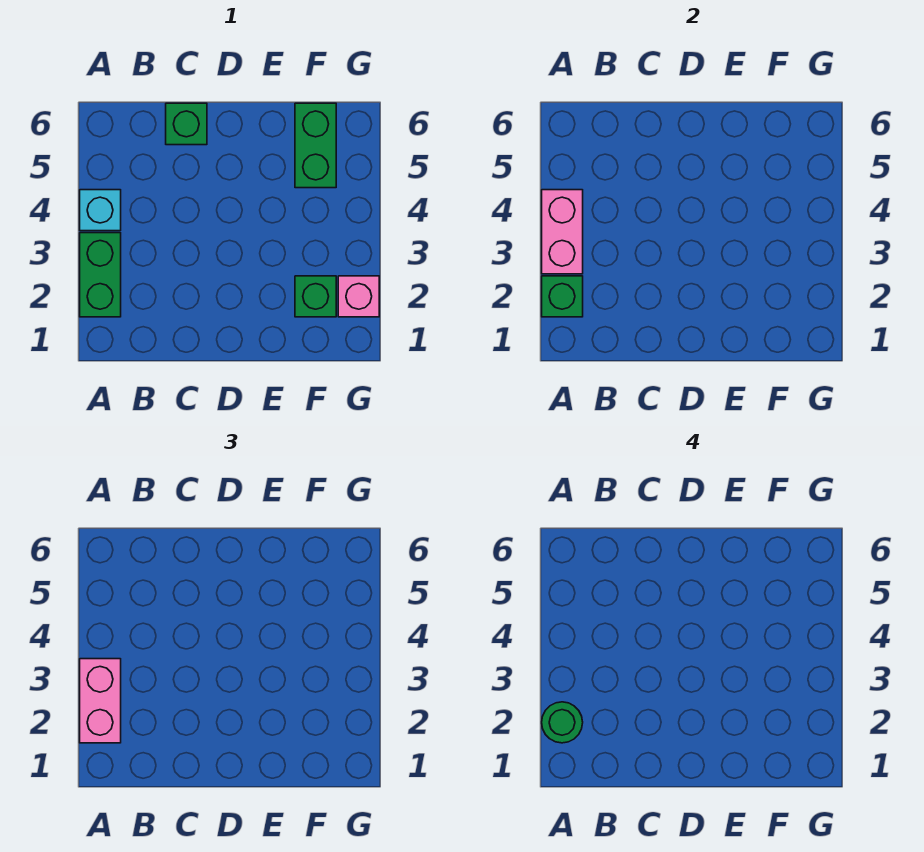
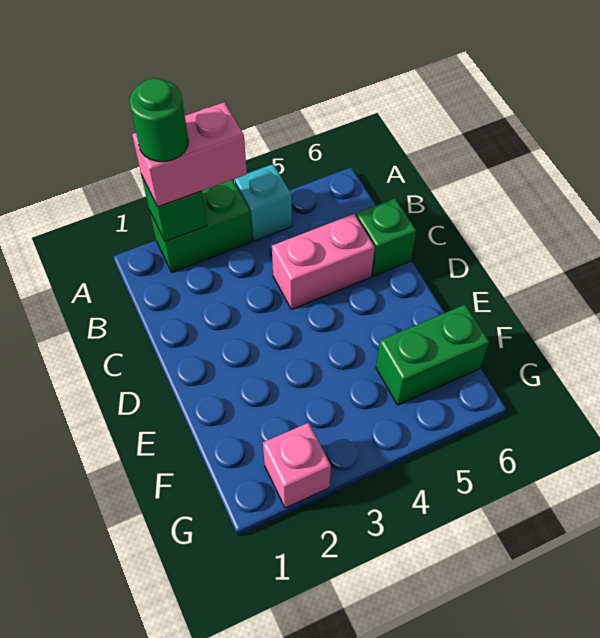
pink brick A3:A4 level 2 -> pink brick C4:C5 level 1
green brick F2 level 1 -> none

